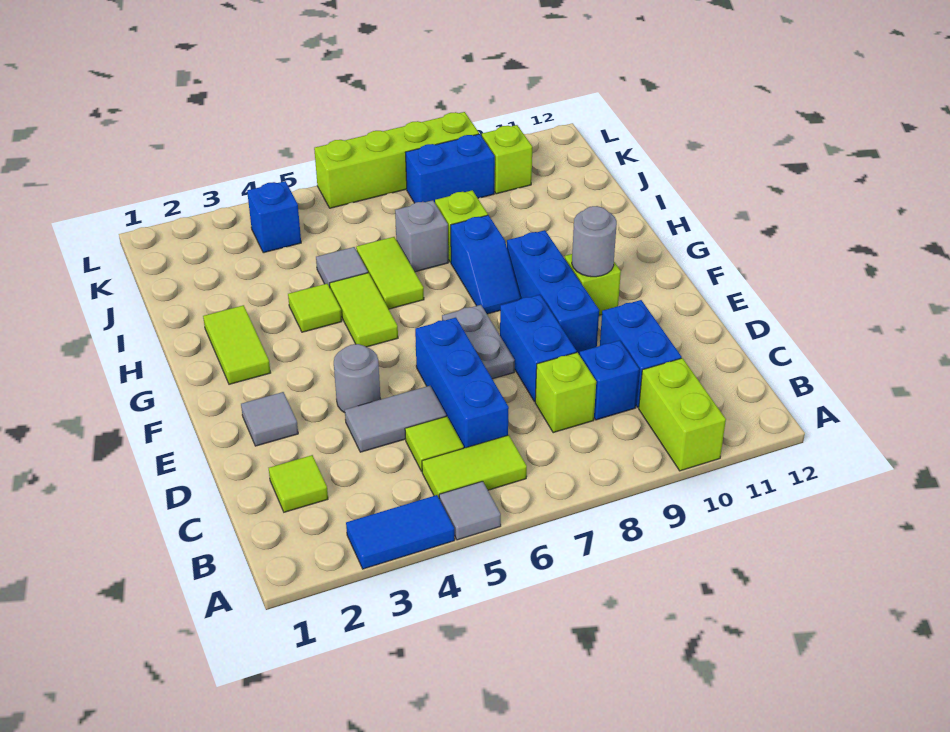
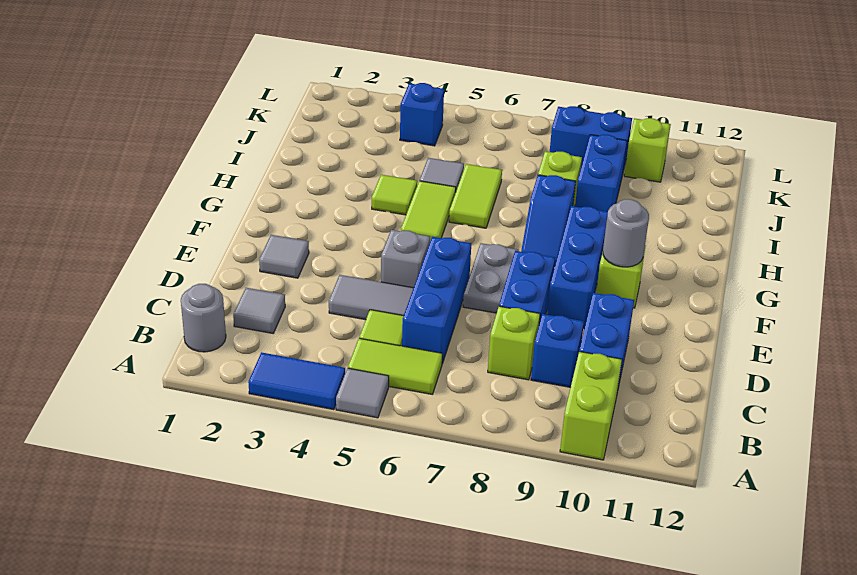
lime tile C2 level 1 -> grey tile C2 level 1
grey round brick E4 level 1 -> grey round brick B1 level 1
lime tile G2:H2 level 1 -> none
grey brick I7 level 1 -> grey brick E5 level 1
none -> blue brick I9:J9 level 1
lime brick L6:L9 level 1 -> none

